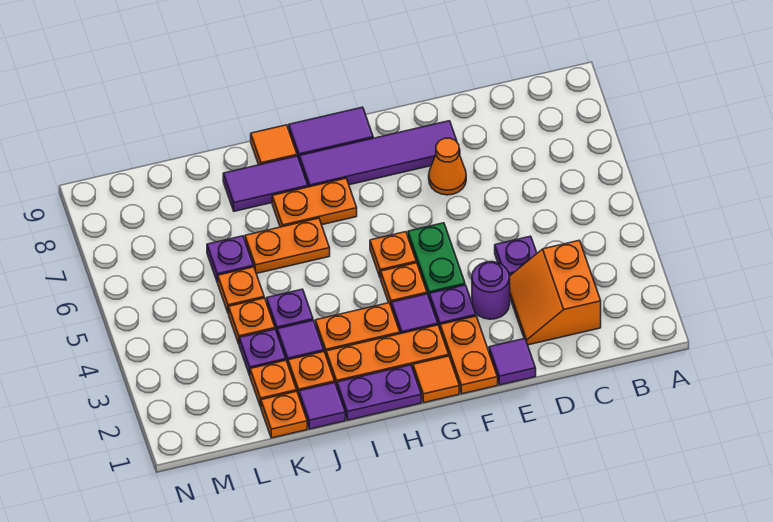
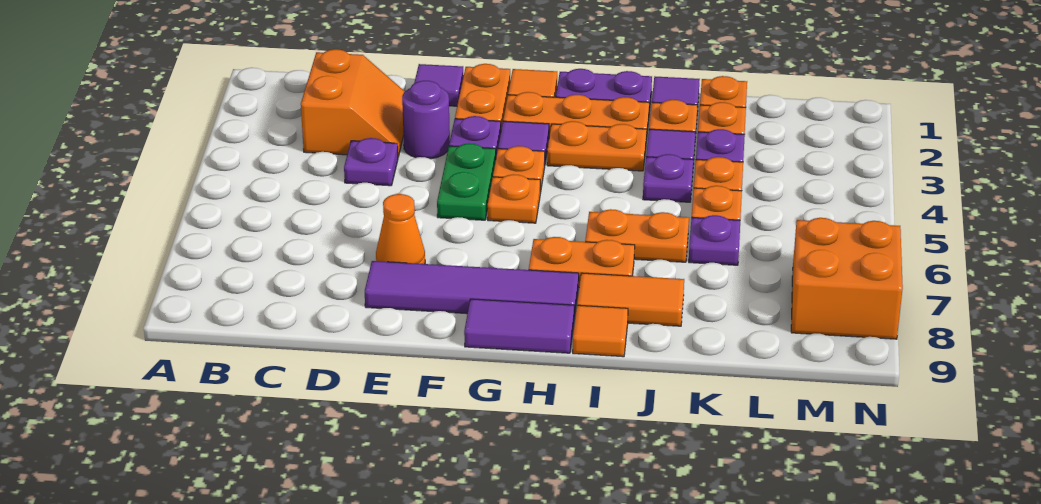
purple tile I8:J8 level 1 -> orange tile I8:J8 level 1
none -> orange brick M7:N8 level 1

